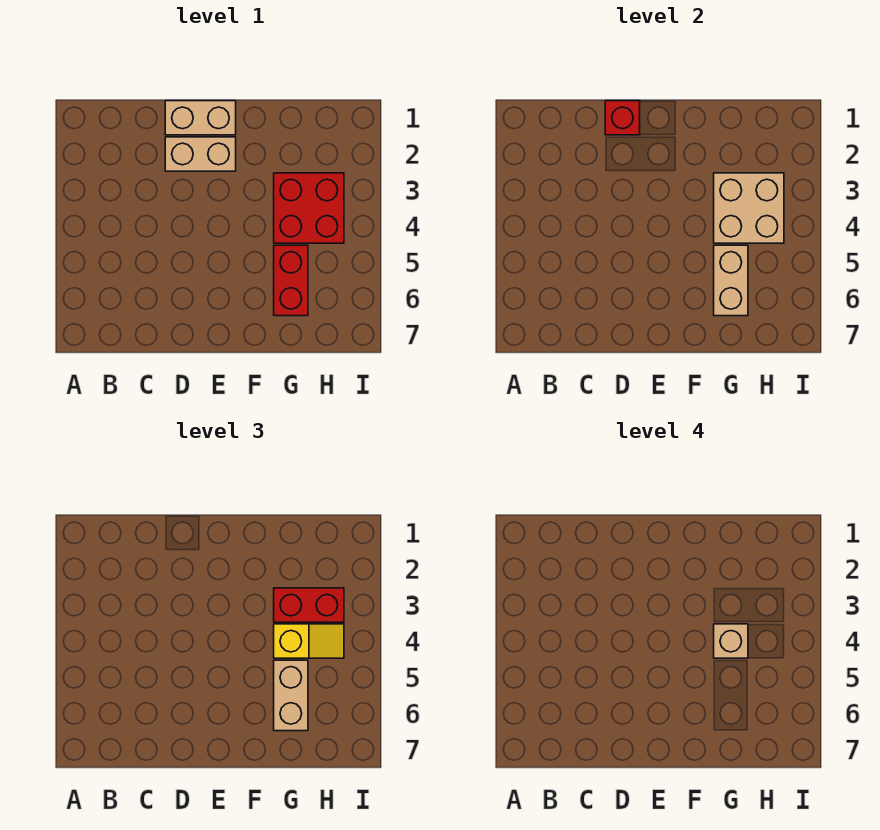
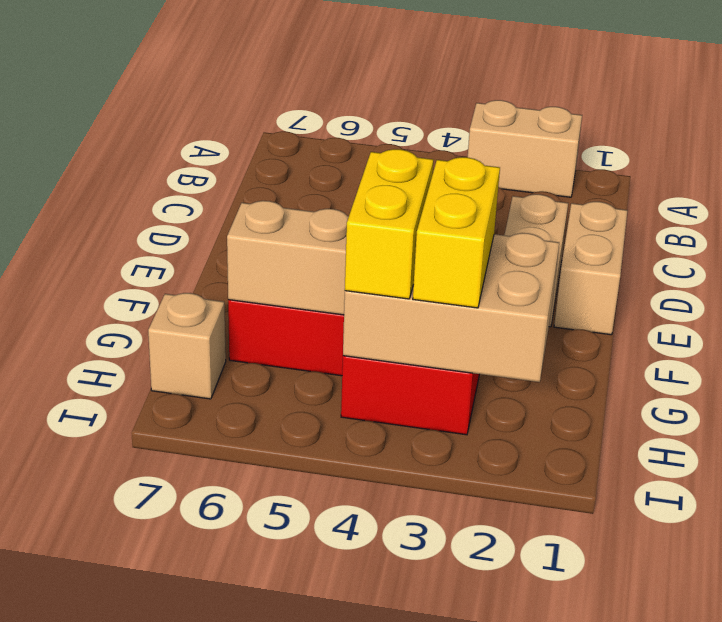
red brick D1 level 2 -> none
tan brick G3:H4 level 2 -> tan brick G2:H4 level 2
red brick G3:H3 level 3 -> yellow brick G3:H3 level 3
yellow slope G4:H4 level 3 top G -> yellow brick G4:H4 level 3
tan brick G4 level 4 -> tan brick H7 level 1
tan brick G5:G6 level 3 -> tan brick A2:A3 level 1

